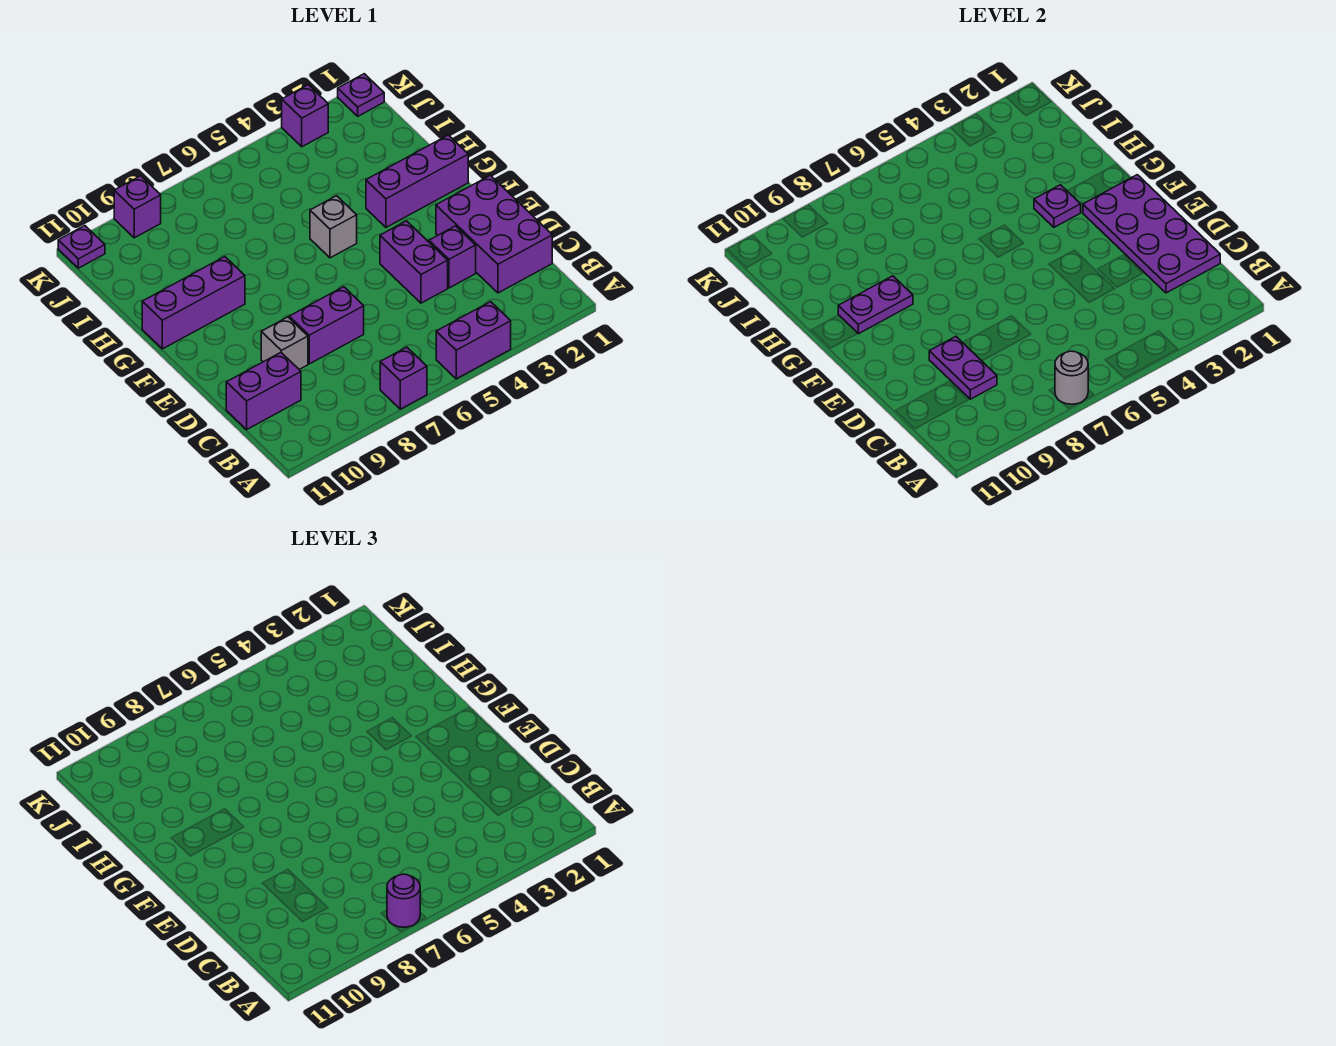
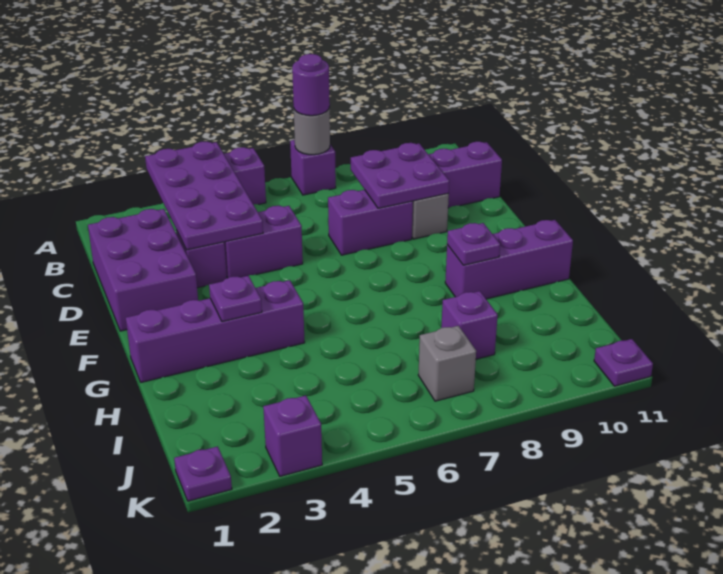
purple plate C1:F2 level 2 -> purple plate A3:D4 level 2
purple plate C9:D9 level 2 -> purple plate C8:D9 level 2
purple brick D4:E4 level 1 -> purple brick D4:D5 level 1
purple brick G1:G3 level 1 -> purple brick G1:G4 level 1
grey brick G5 level 1 -> grey brick J7 level 1
purple plate G9:G10 level 2 -> purple plate G9 level 2
purple brick K9 level 1 -> purple brick I8 level 1

